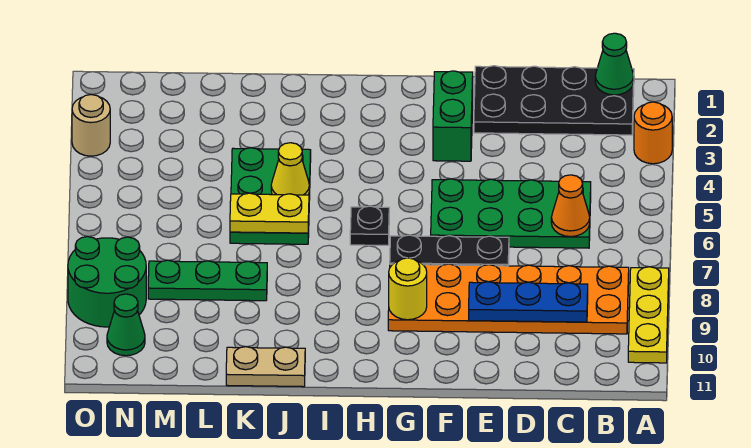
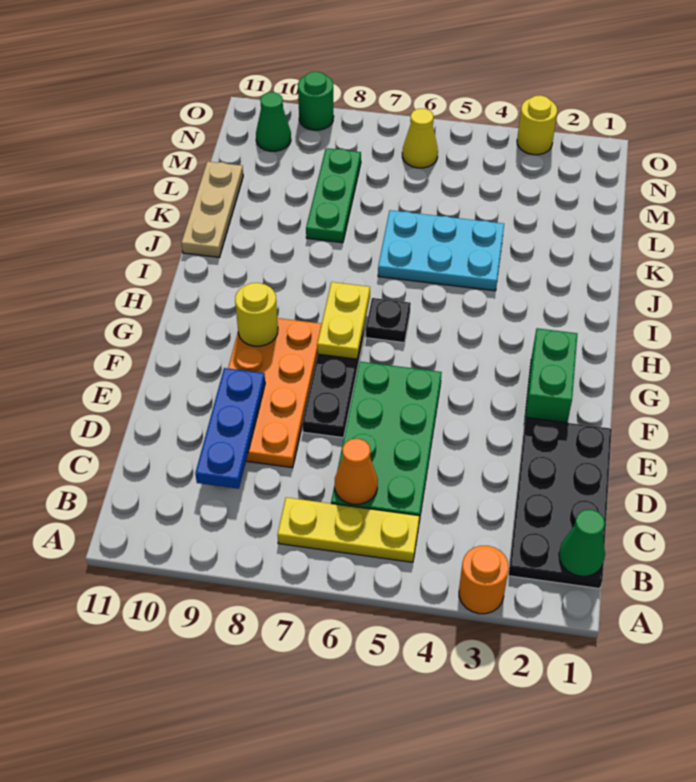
yellow plate A8:A10 level 1 -> yellow plate B5:B7 level 1
orange plate B8:G9 level 1 -> orange plate D8:G9 level 1
green brick F2:F3 level 1 -> green brick F2:G2 level 1
green plate J4:K6 level 1 -> cyan plate J4:K6 level 1
yellow cone J5 level 2 -> yellow cone N6 level 1
yellow plate J6:K6 level 2 -> yellow plate G7:H7 level 2
tan plate J11:K11 level 1 -> tan plate J11:L11 level 1
green round brick N8:O9 level 1 -> green round brick O9 level 1
tan round brick O3 level 1 -> yellow round brick O3 level 1

